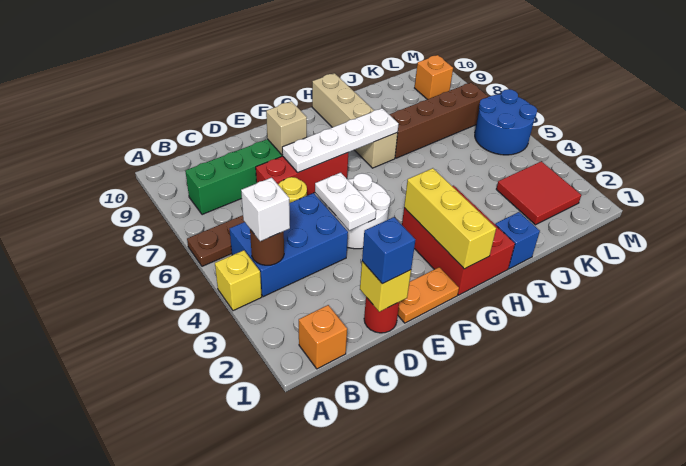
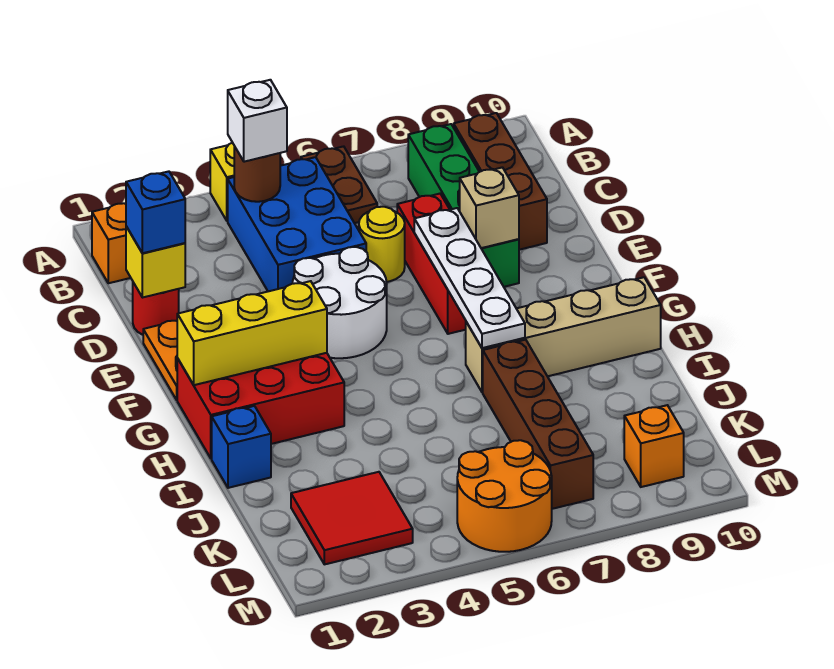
none -> brown brick B9:D9 level 1
white plate E4:E5 level 2 -> none
blue round brick L5:M6 level 1 -> orange round brick L5:M6 level 1

